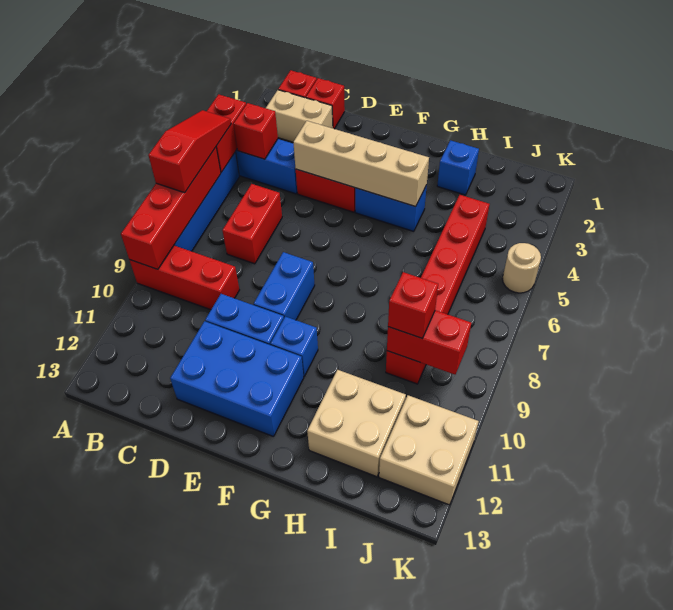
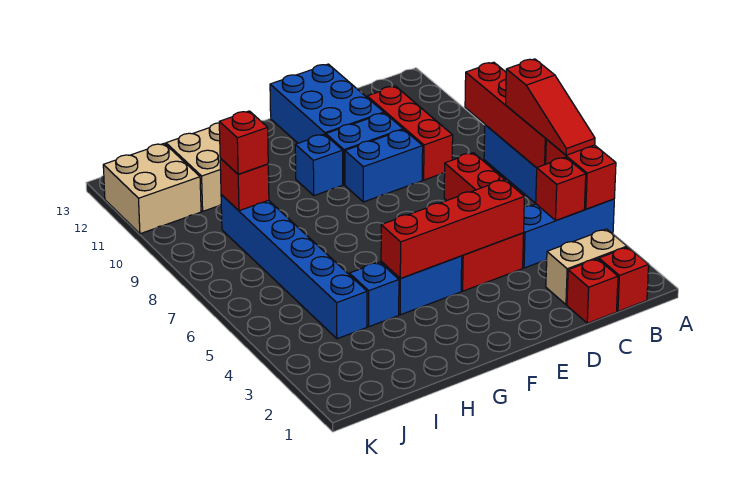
red brick A9:C9 level 1 -> red brick C9:C11 level 1
tan brick D4:G4 level 2 -> red brick D4:G4 level 2
blue brick D11:F12 level 1 -> blue brick D11:E13 level 1
blue brick E8:E9 level 1 -> blue brick D9:E9 level 1
blue brick H2 level 1 -> blue brick H4 level 1
red brick I4:I9 level 1 -> blue brick I4:I9 level 1
red brick I9:J9 level 2 -> red brick I9 level 2
tan round brick K5 level 1 -> none

